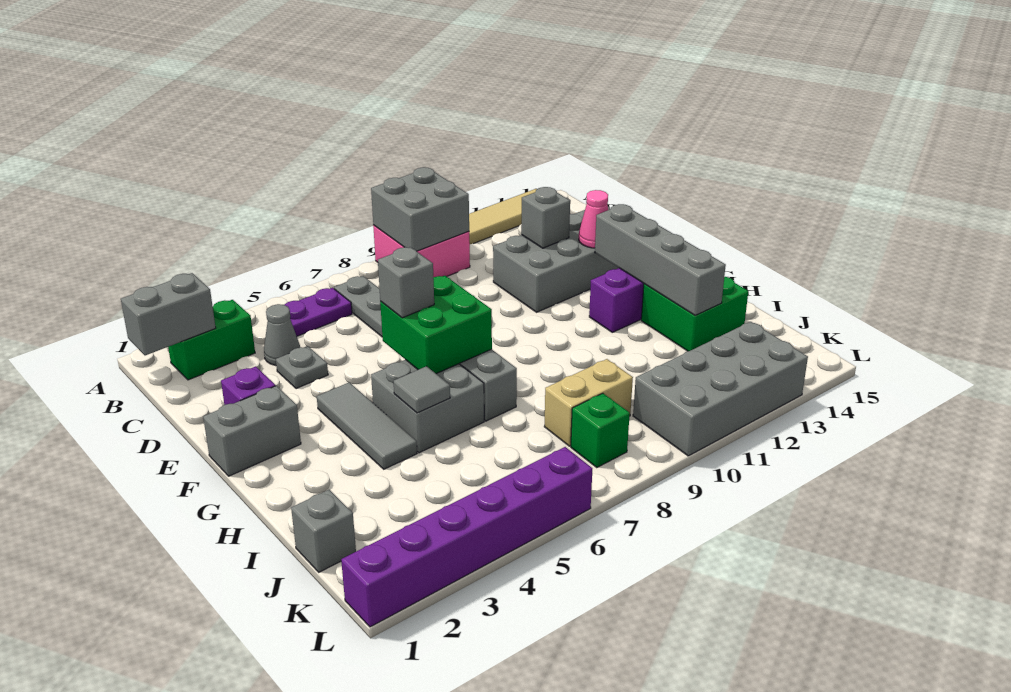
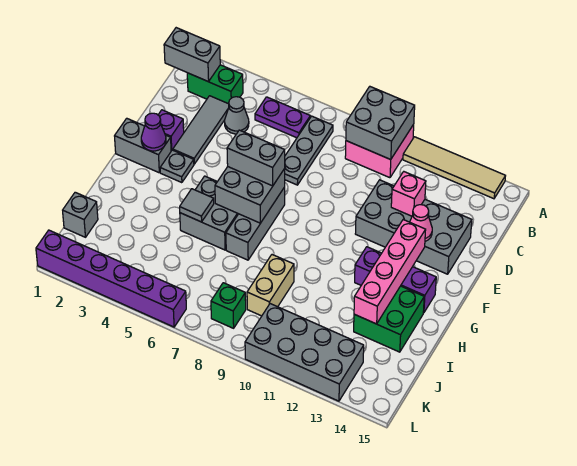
grey plate D4 level 1 -> grey plate F3 level 1
grey brick D12 level 2 -> pink brick D12 level 2
none -> purple cone F2 level 2
grey tile F4:H4 level 1 -> grey tile C3:E3 level 1
green brick F6:G7 level 2 -> grey brick F6:G7 level 2
grey brick F6 level 3 -> grey brick F6:F7 level 3
grey brick F13:I13 level 2 -> pink brick F13:I13 level 2
tan brick J8:J9 level 1 -> tan brick I9:J9 level 1

